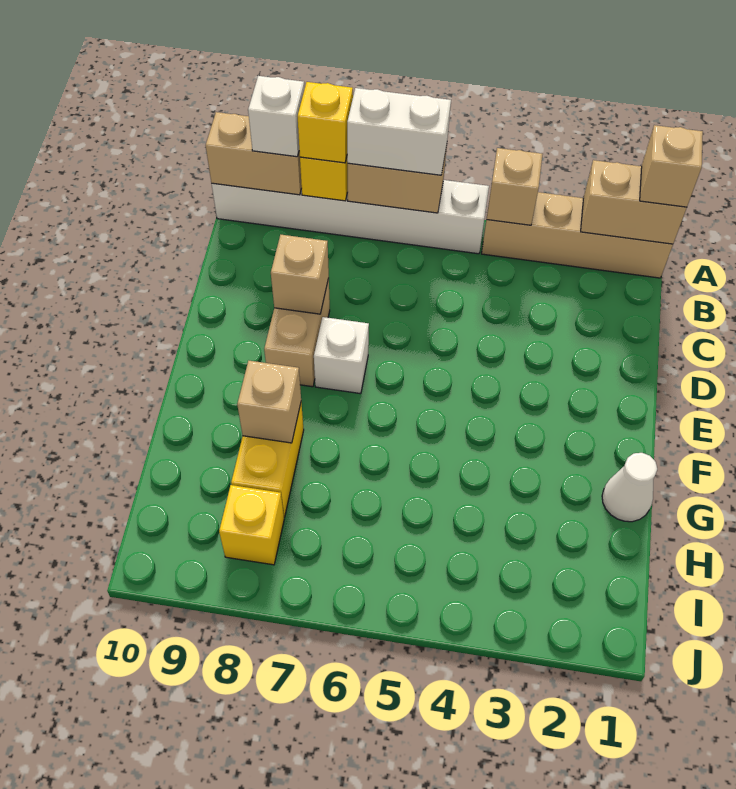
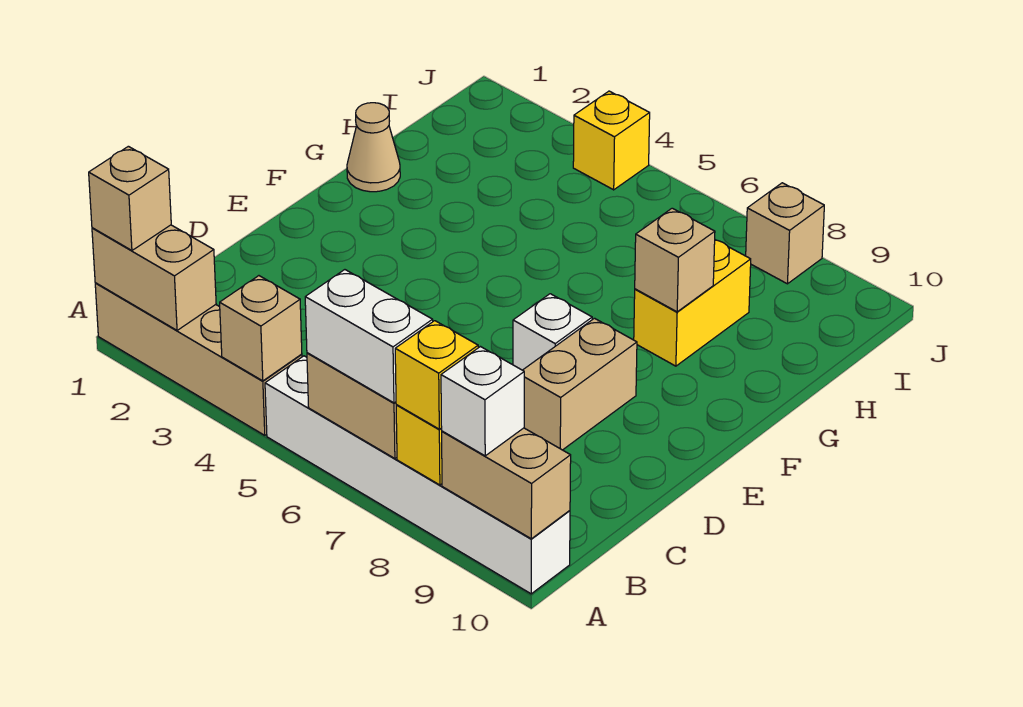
tan brick D8 level 2 -> tan brick J8 level 1
white cone G1 level 1 -> tan cone G1 level 1
yellow brick I8 level 1 -> yellow brick J4 level 1

